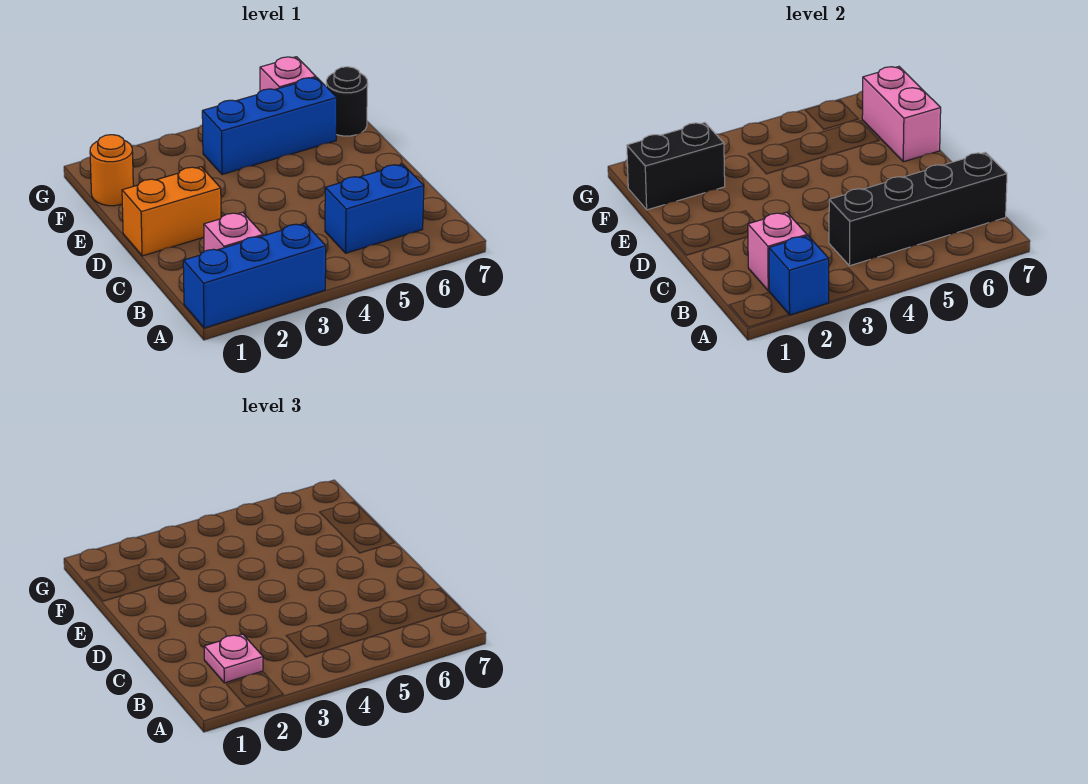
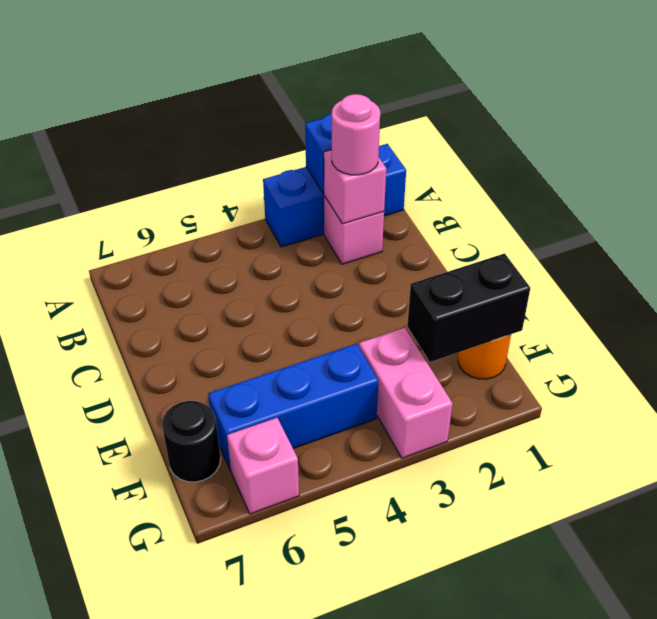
pink plate B2 level 3 -> pink round brick B2 level 3
black brick B4:B7 level 2 -> none
blue brick B5:B6 level 1 -> none
orange brick D1:D2 level 1 -> none
pink brick E7:F7 level 2 -> pink brick F3:G3 level 1

